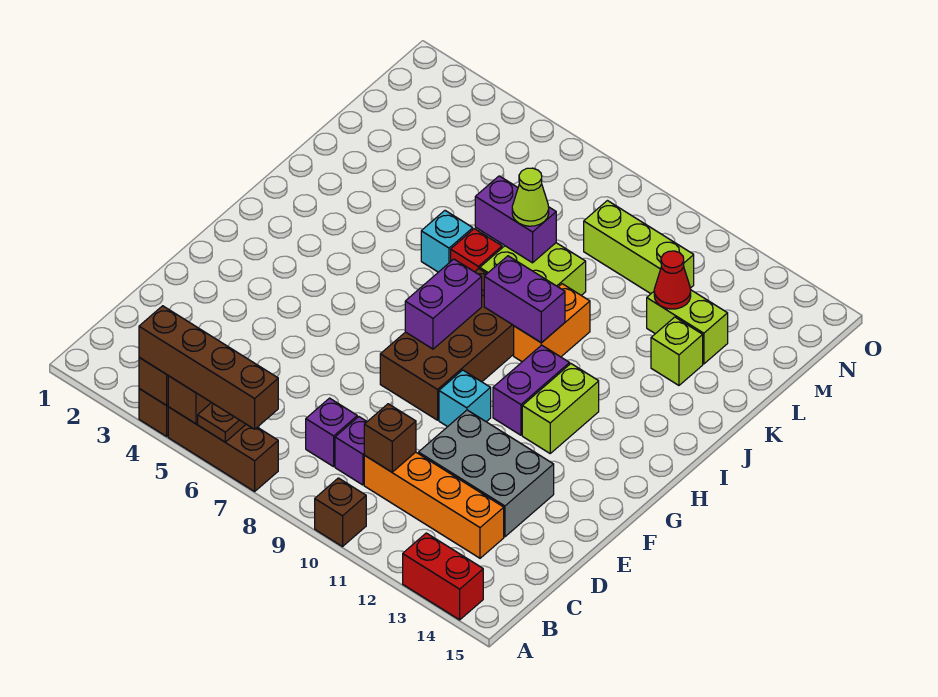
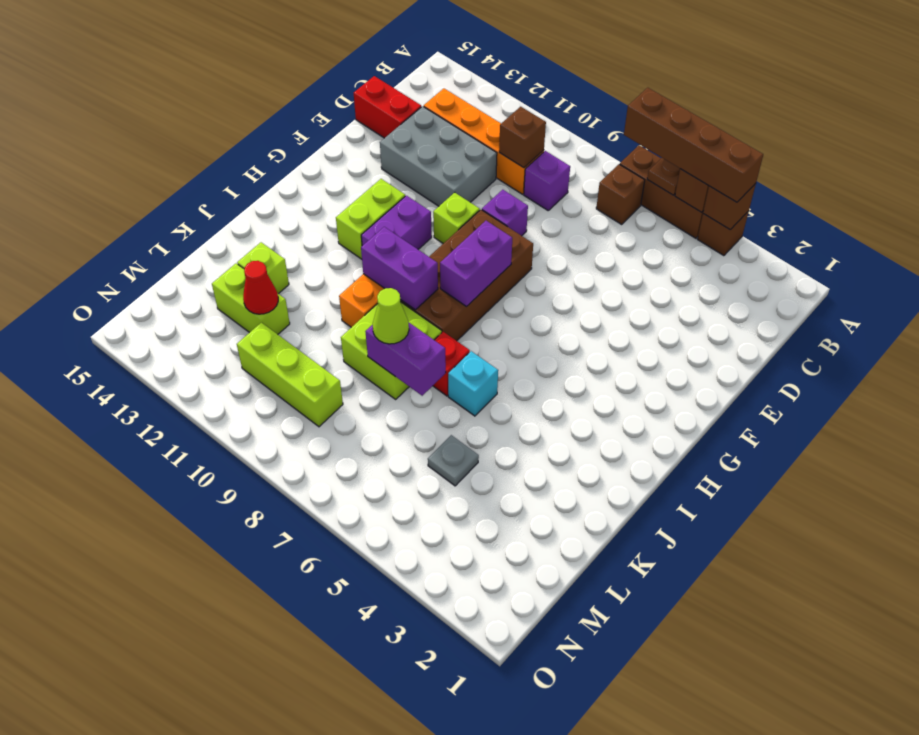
brown brick A10 level 1 -> brown brick B7 level 1
red brick A13:A14 level 1 -> red brick D14:D15 level 1
purple brick C8 level 1 -> purple brick E9 level 1
cyan brick F10 level 1 -> lime brick F10 level 1
none -> grey plate L5 level 1

